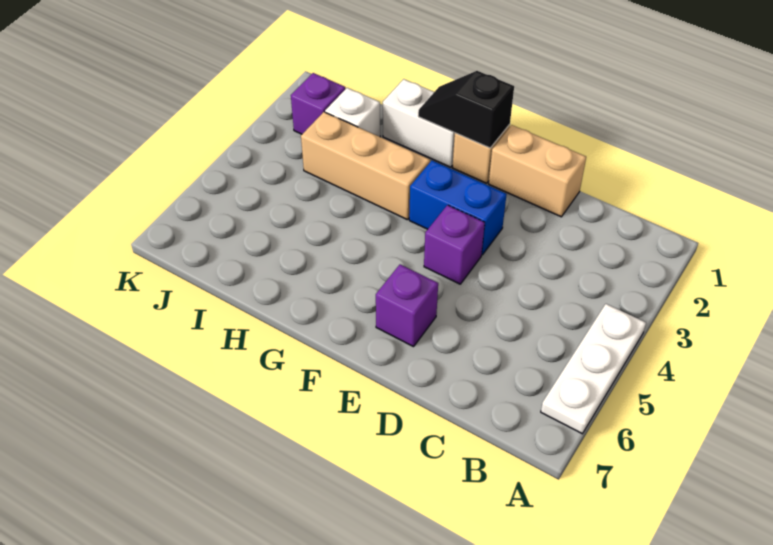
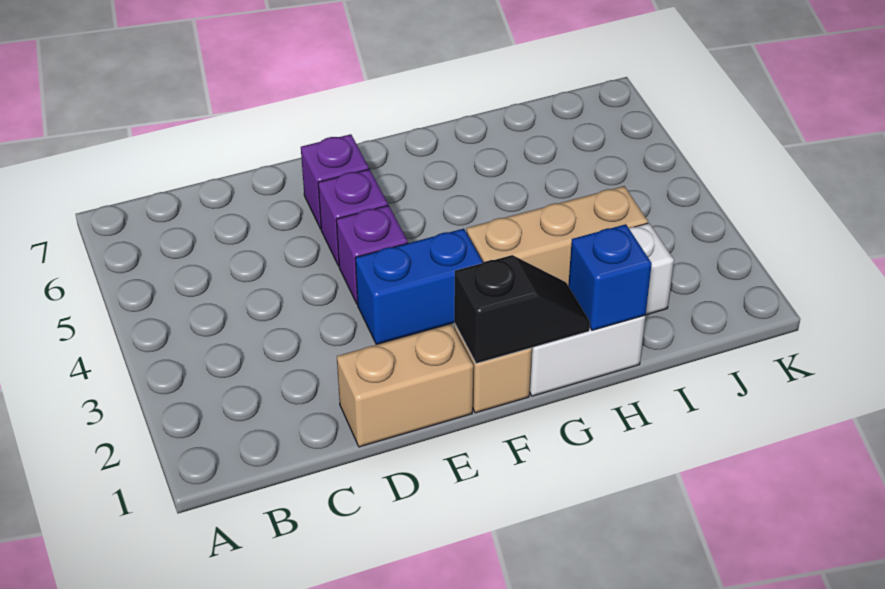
white plate A4:A6 level 1 -> none
none -> blue brick H1 level 2
purple brick J2 level 1 -> purple brick E5 level 1

